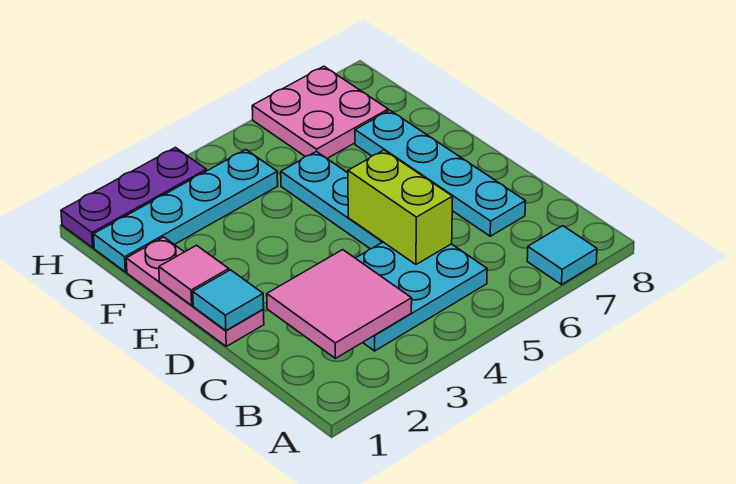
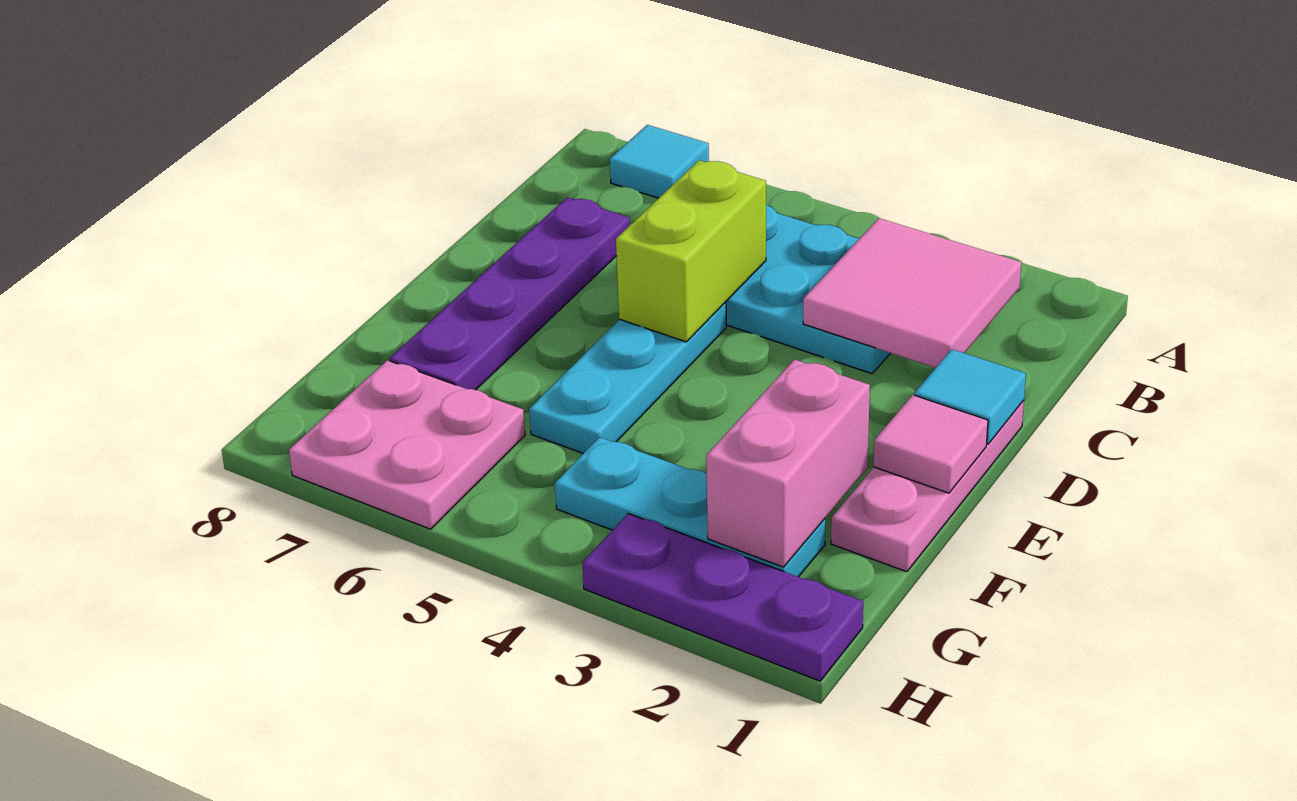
cyan plate C7:F7 level 1 -> purple plate C7:F7 level 1
none -> pink brick F2:G2 level 2
cyan plate G1:G4 level 1 -> cyan plate G2:G4 level 1

